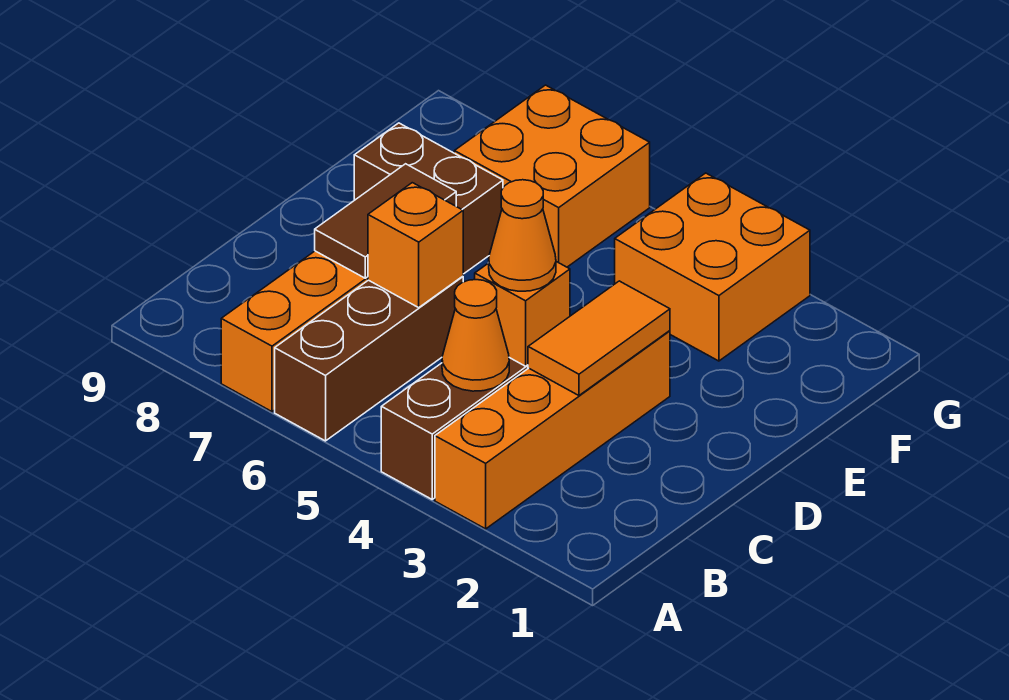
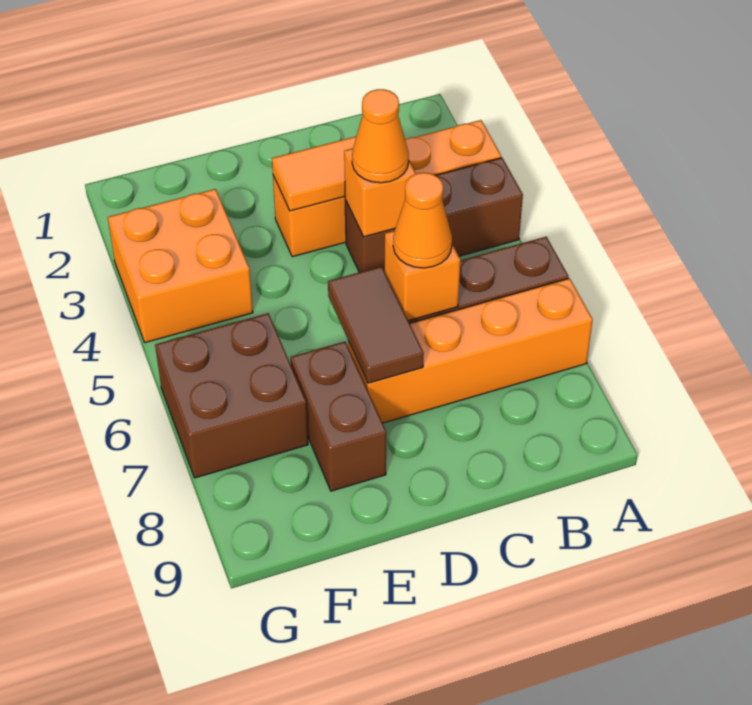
orange cone B4 level 2 -> orange cone C6 level 3
brown tile C7:D7 level 2 -> brown tile D6:D7 level 2
orange brick F6:G7 level 1 -> brown brick F6:G7 level 1

